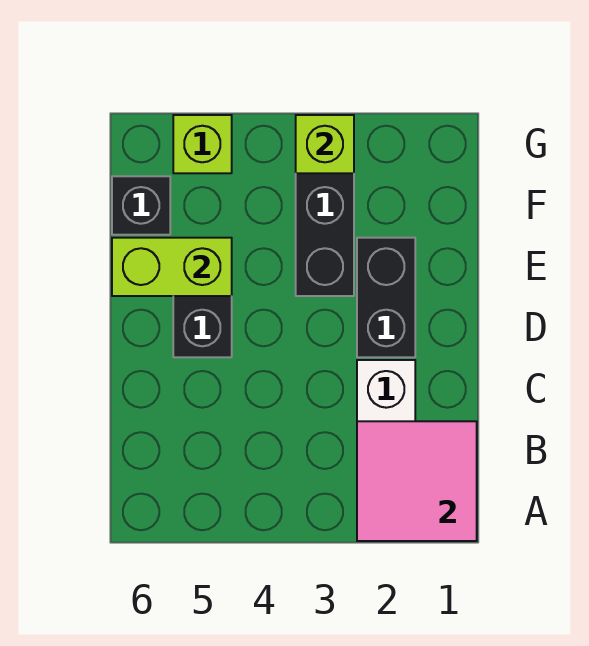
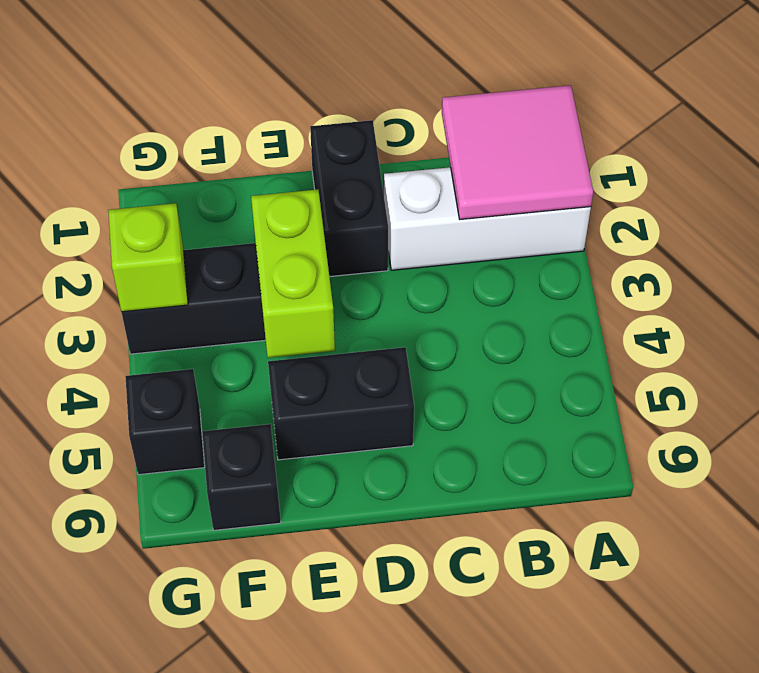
black brick D2:E2 level 1 -> black brick D1:D2 level 1
lime brick E5:E6 level 2 -> lime brick E3:E4 level 2
lime brick G5 level 1 -> black brick G5 level 1

